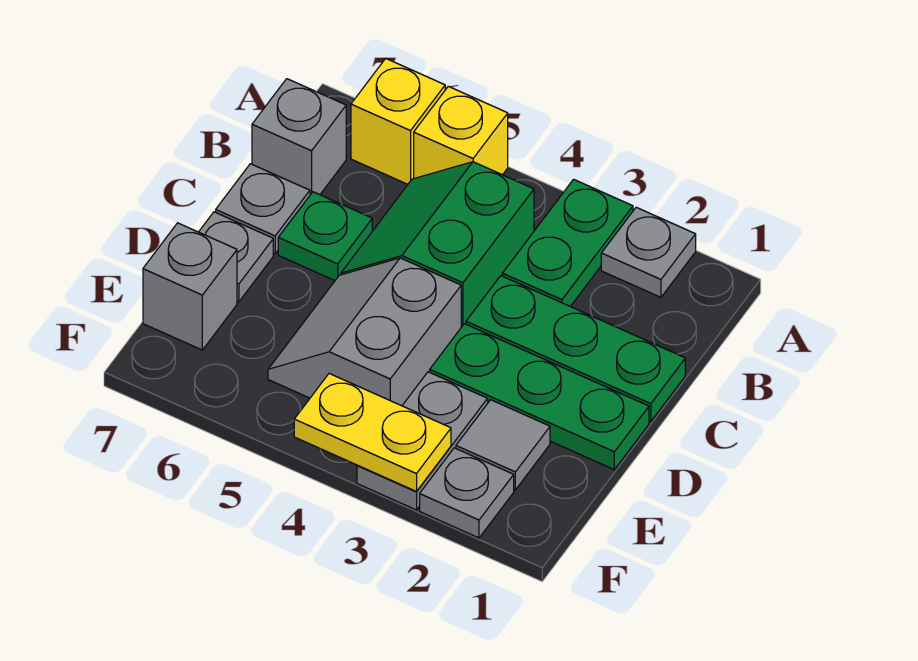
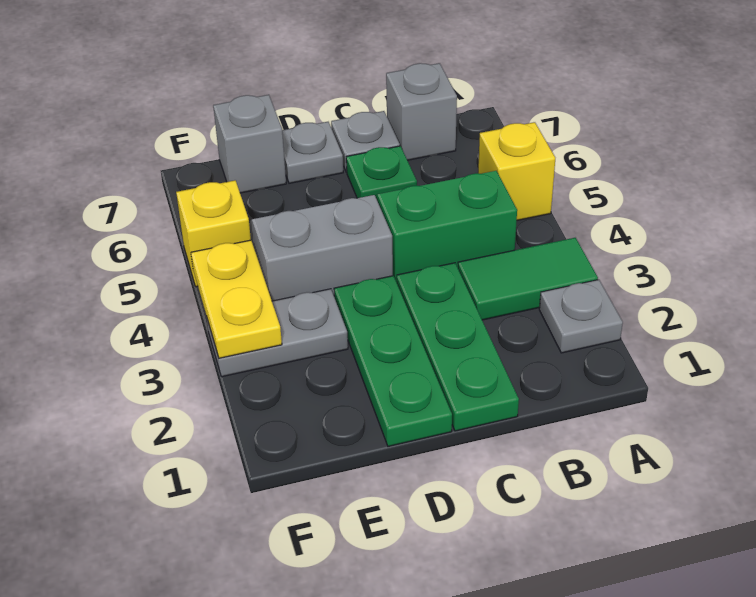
green plate A3:B3 level 1 -> green tile A3:B3 level 1
yellow brick A6 level 1 -> yellow brick F5 level 1
grey tile E2 level 1 -> none
grey plate F2 level 1 -> none

